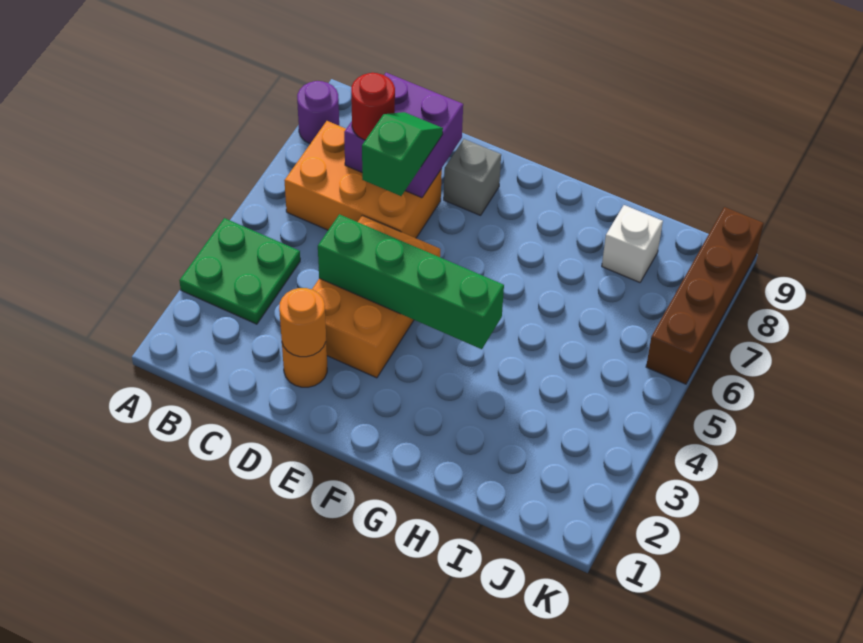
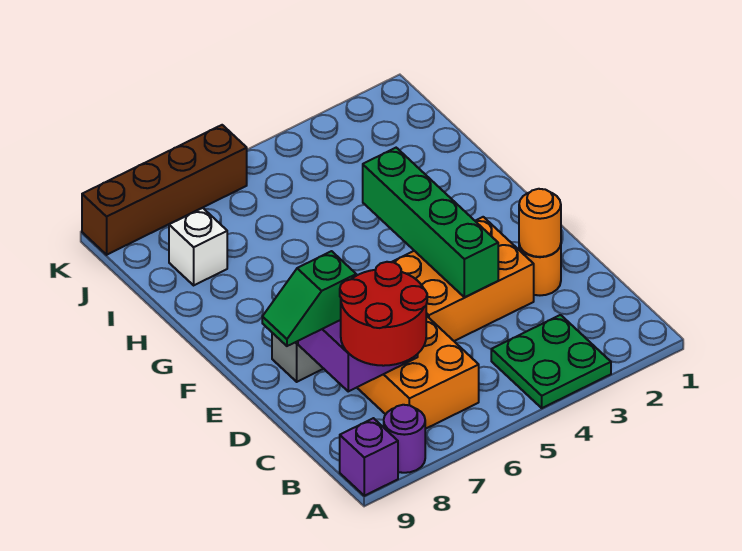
none -> purple brick A9 level 1
red round brick C7 level 3 -> red round brick B7:C8 level 3
green slope D6:D7 level 3 top 6 -> green slope D8:D9 level 3 top 8

